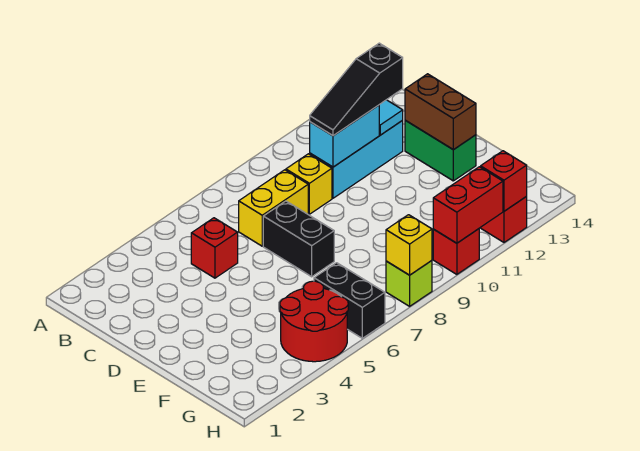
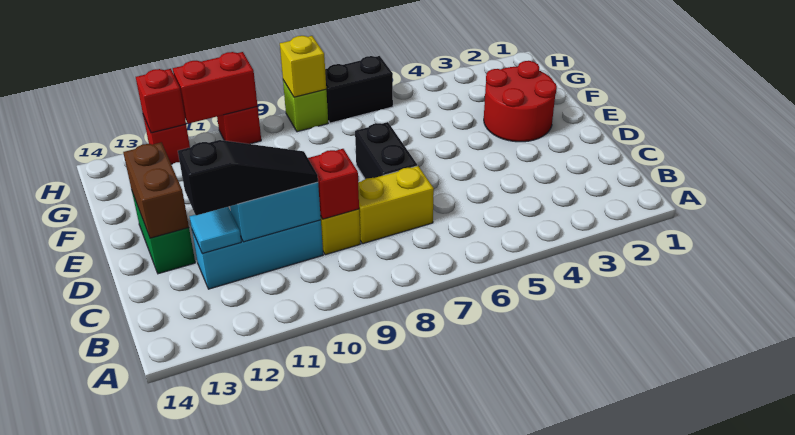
red brick C5 level 1 -> red brick C9 level 2
red round brick G4:H5 level 1 -> red round brick E2:F3 level 1
black brick G6:H6 level 1 -> black brick H6:H7 level 1

